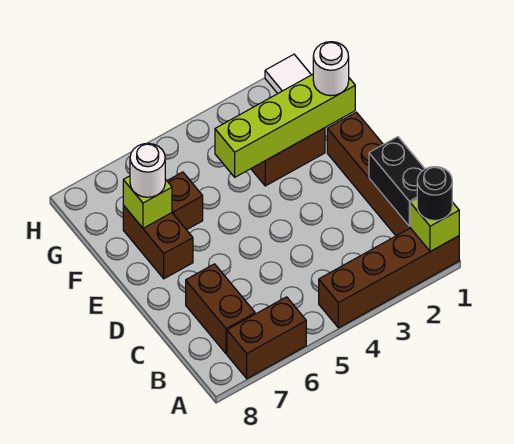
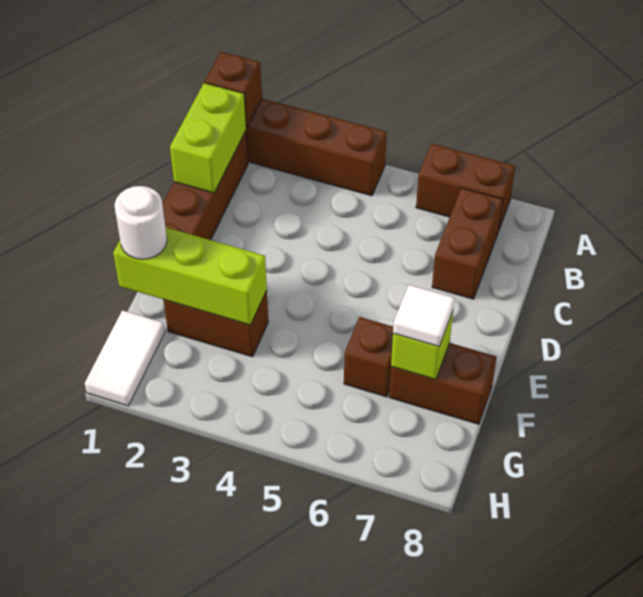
lime brick A1 level 2 -> brown brick A1 level 2
black round brick A1 level 3 -> none
black brick B1:C1 level 2 -> lime brick B1:C1 level 2
brown brick E7:F7 level 1 -> brown brick F7:F8 level 1
lime brick F1:F4 level 2 -> lime brick F1:F3 level 2
white round brick F7 level 3 -> white tile F7 level 3

